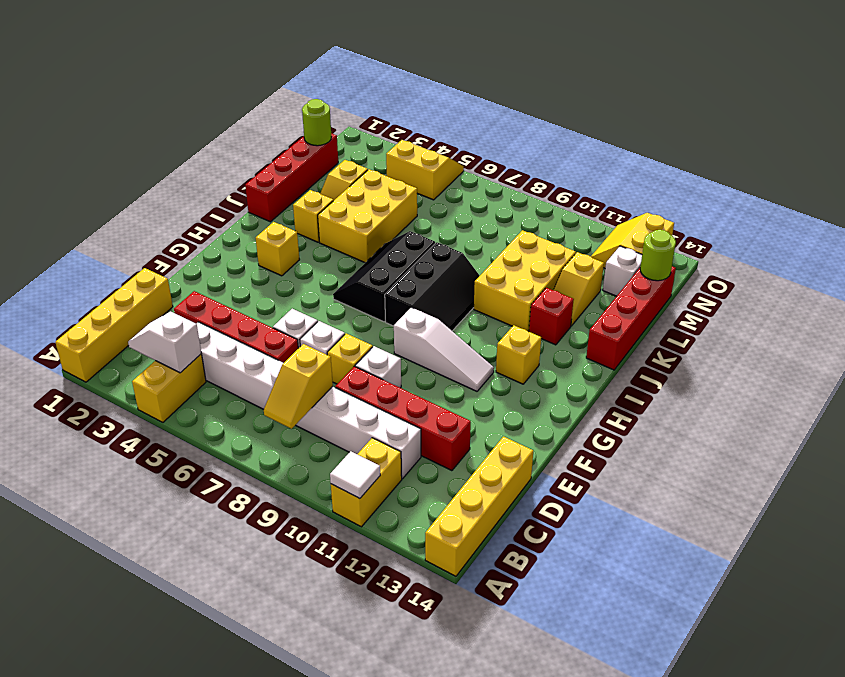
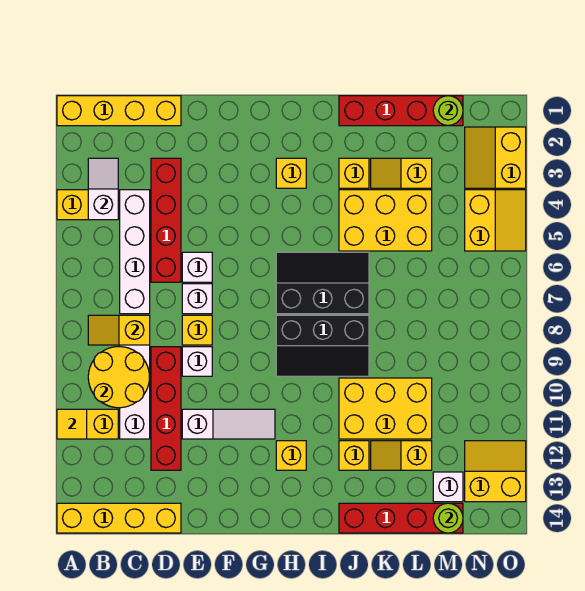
white tile A11 level 2 -> yellow tile A11 level 2
none -> yellow round brick B9:C10 level 2
white slope G9:G11 level 1 top 9 -> white slope E11:G11 level 1 top E
red brick J12 level 1 -> yellow brick J12 level 1
none -> yellow slope N2:O3 level 1 top O

